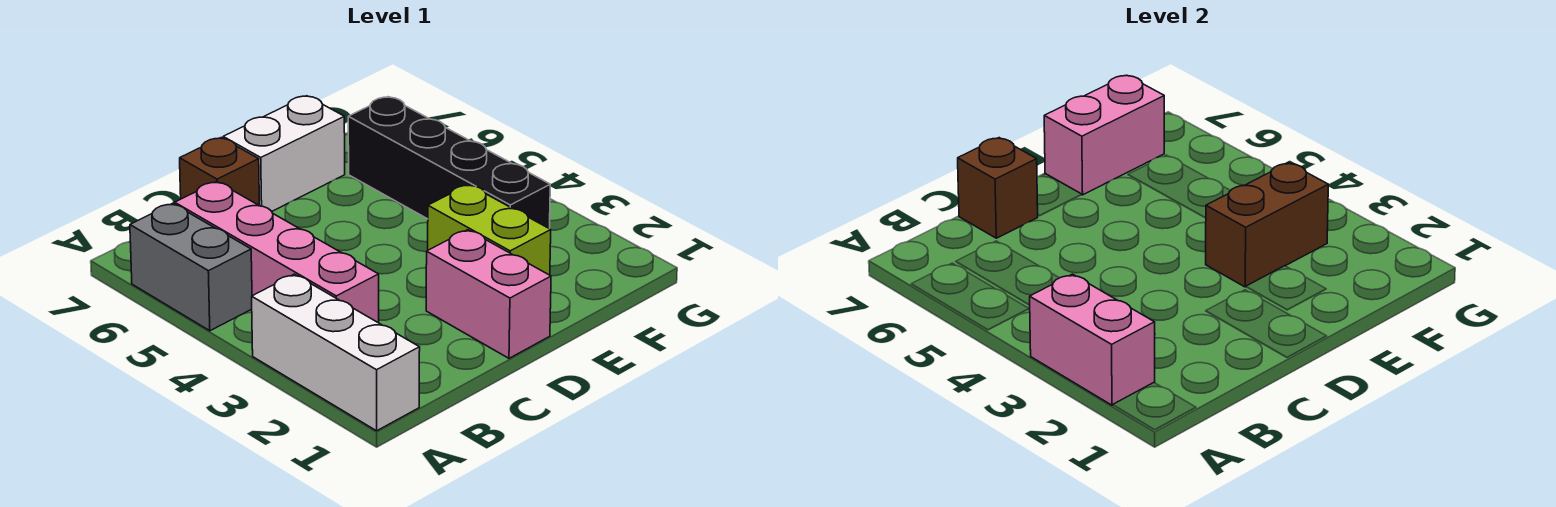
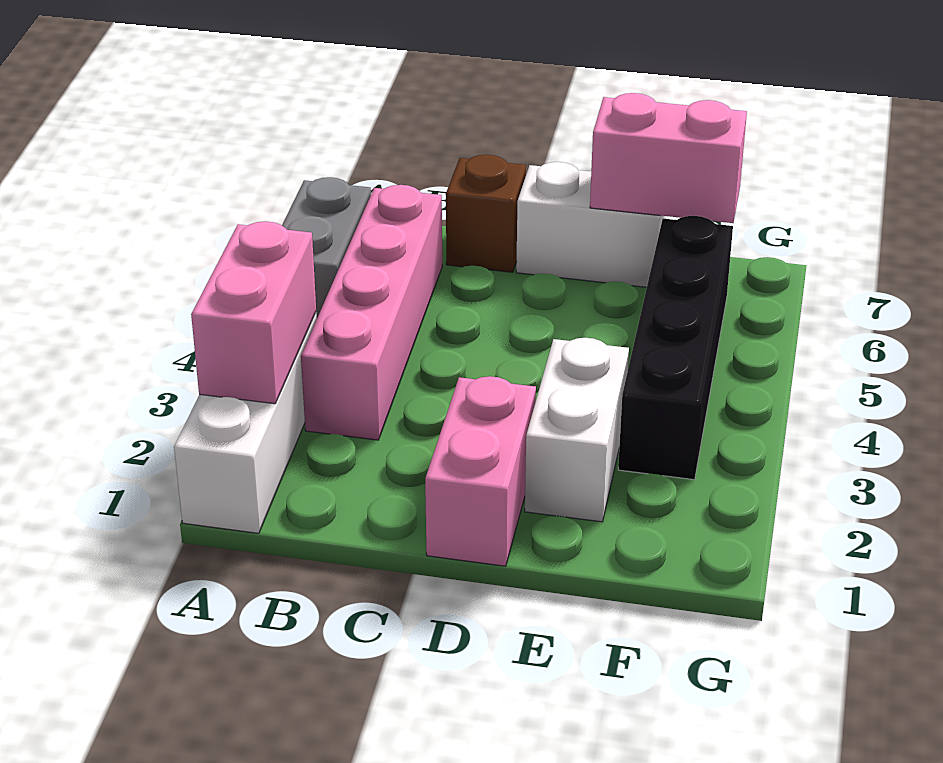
brown brick C7 level 2 -> none
lime brick E2:E3 level 1 -> white brick E2:E3 level 1
brown brick E3:F3 level 2 -> none

